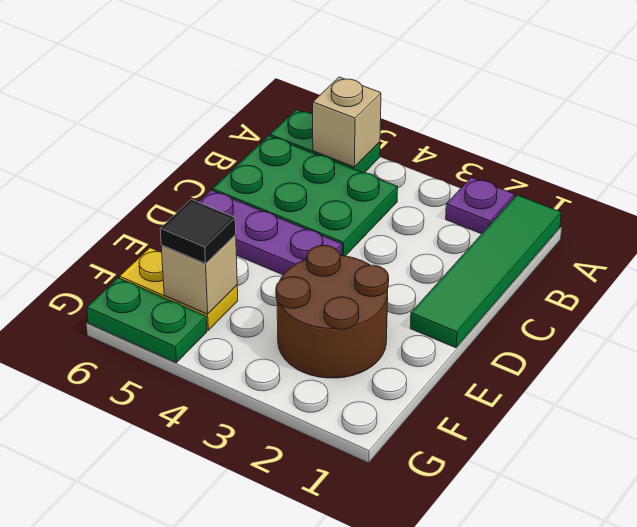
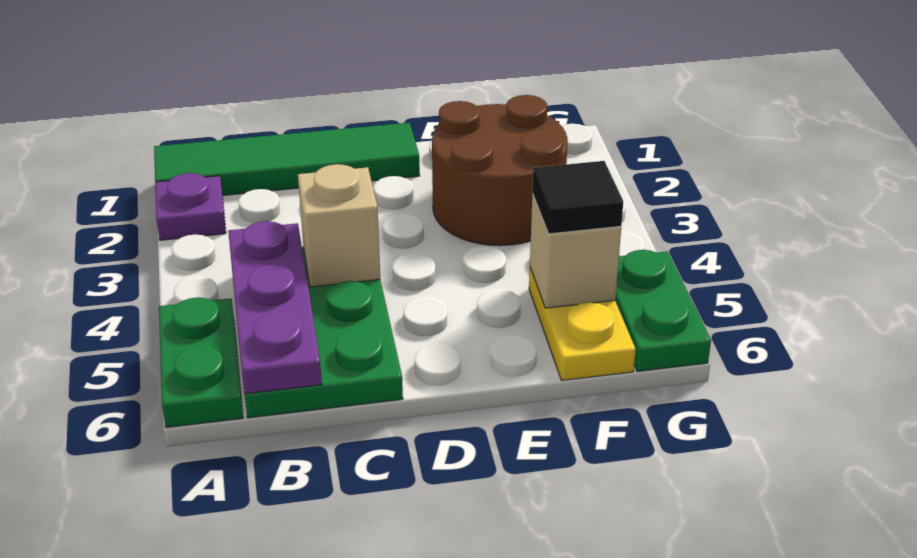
tan brick A5 level 2 -> tan brick C4 level 2
purple plate D4:D6 level 1 -> purple plate B4:B6 level 2

